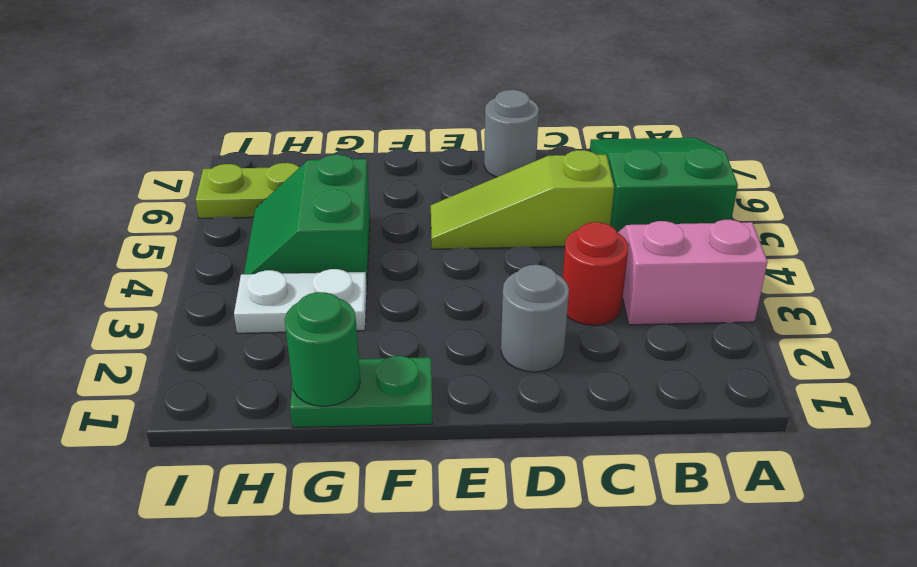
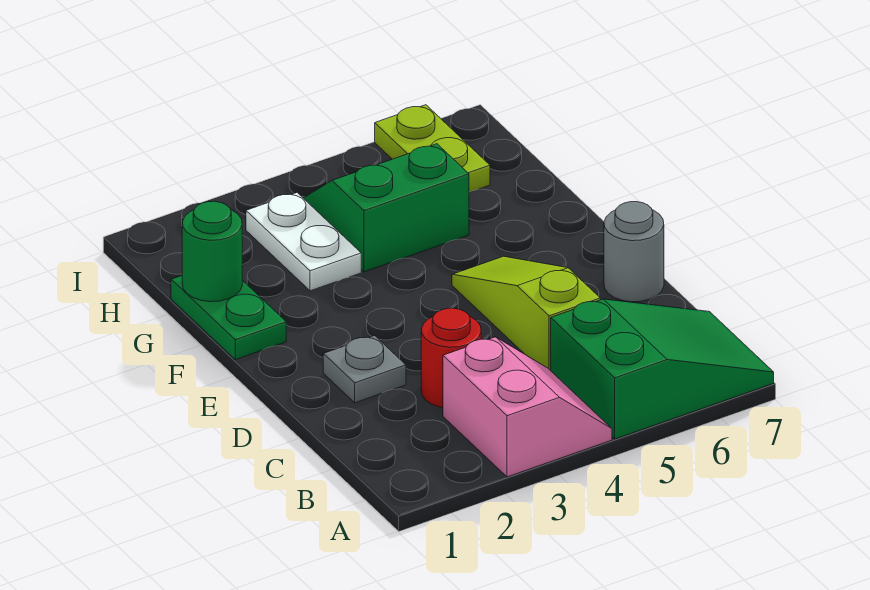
grey round brick D2 level 1 -> grey plate D2 level 1

